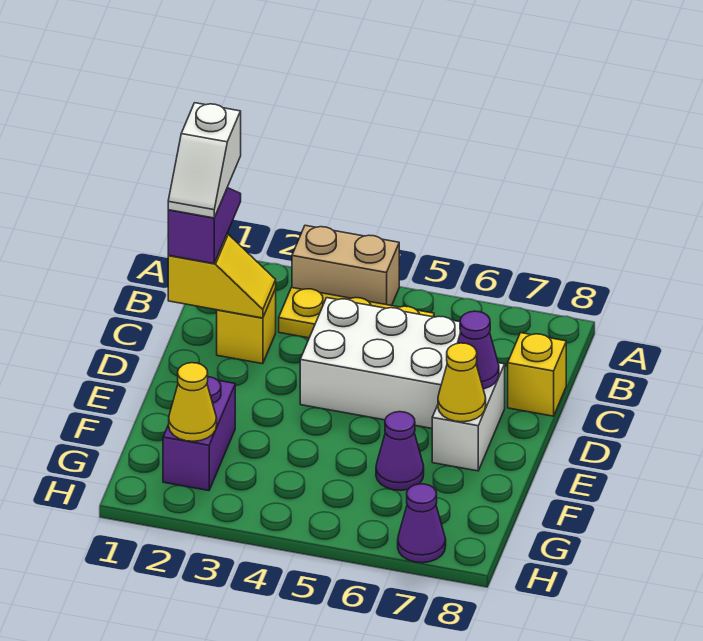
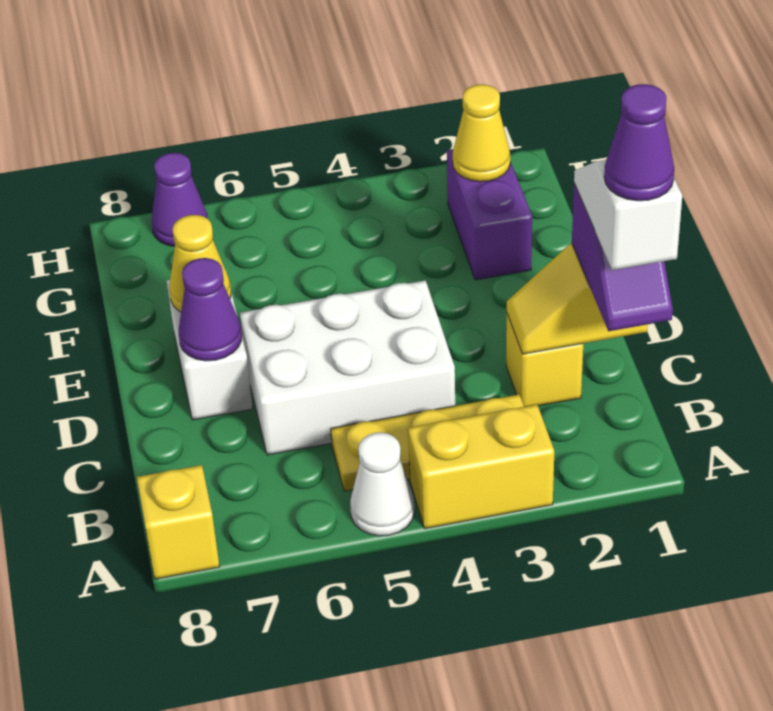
tan brick A3:A4 level 1 -> yellow brick A3:A4 level 1
none -> white cone A5 level 1
yellow brick C8 level 1 -> yellow brick A8 level 1
purple cone F6 level 1 -> purple cone B1 level 5

